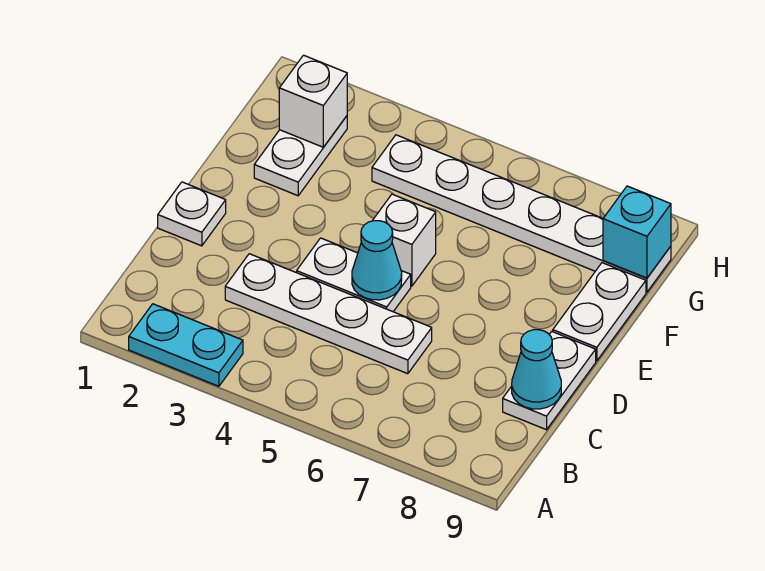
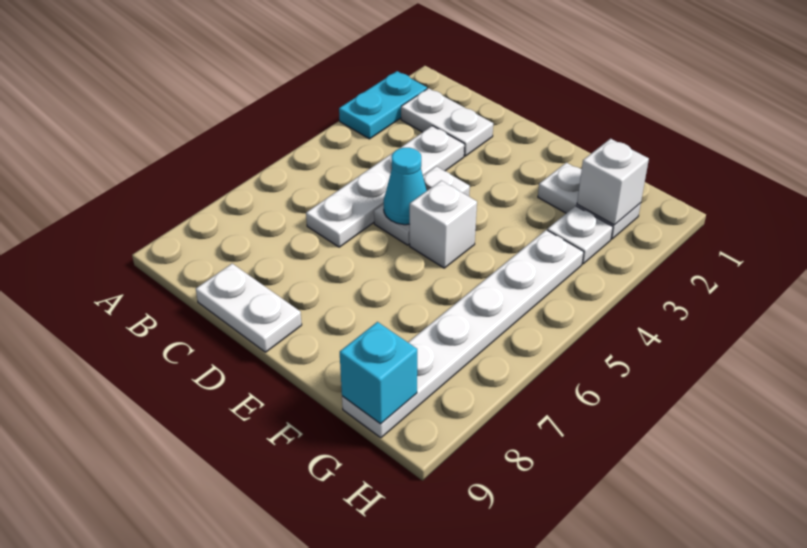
cyan cone C9 level 2 -> none
white plate D1 level 1 -> white plate G3 level 1
white plate E9:F9 level 1 -> white plate B2:C2 level 1

